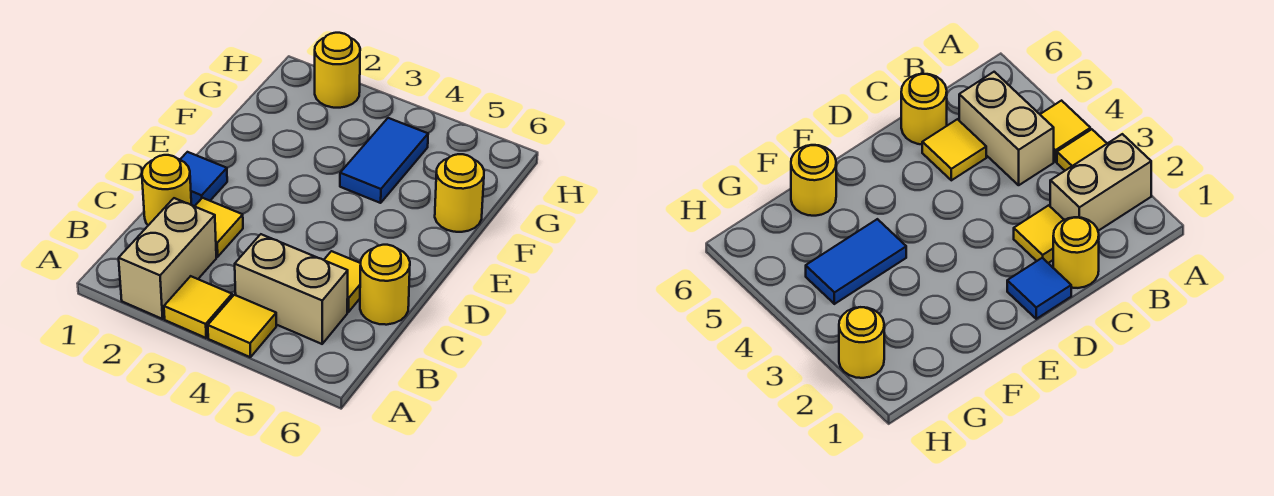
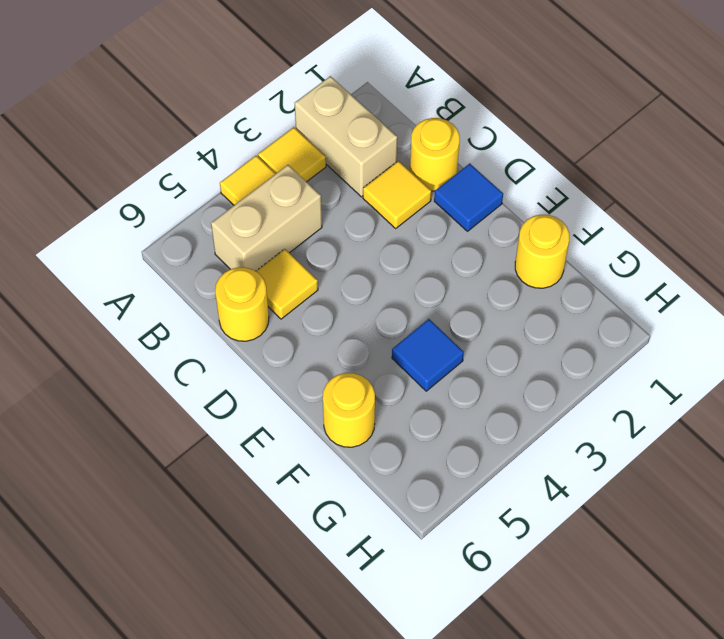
blue tile F4:G4 level 1 -> blue tile F4 level 1
yellow round brick H2 level 1 -> yellow round brick F1 level 1

